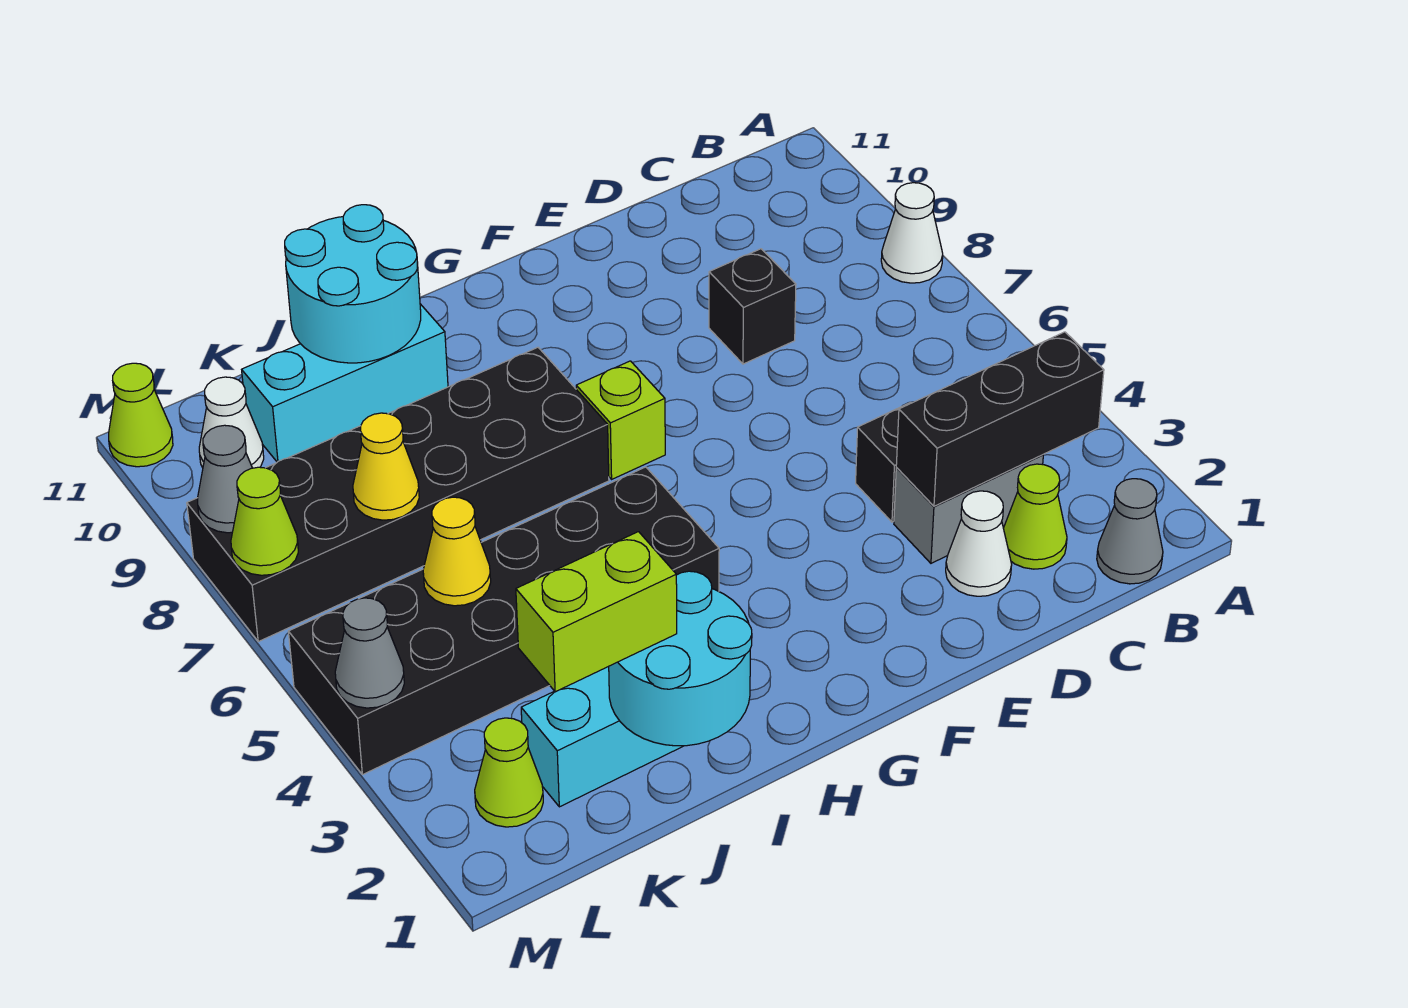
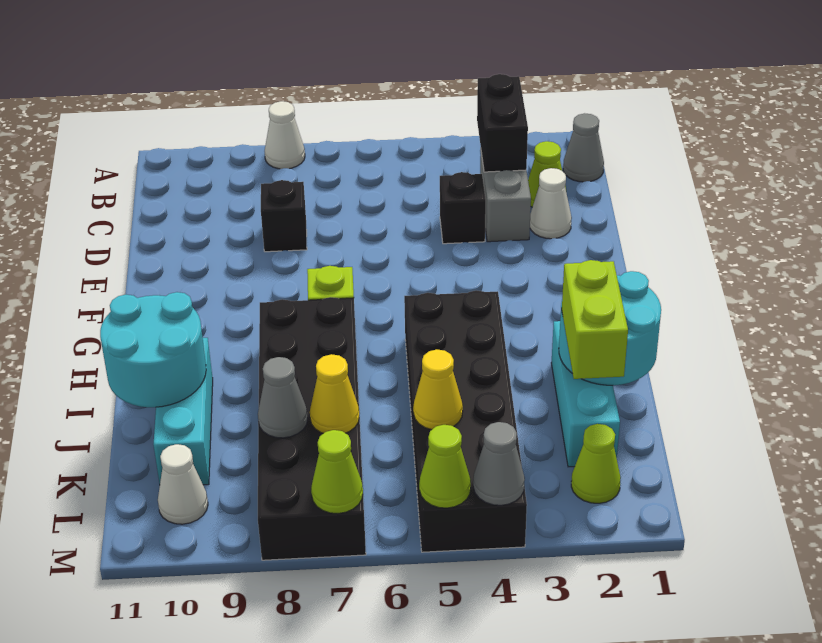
black brick B3:D3 level 2 -> black brick B3:C3 level 2
grey cone M8 level 2 -> grey cone K8 level 2
lime cone M11 level 1 -> lime cone M5 level 2

